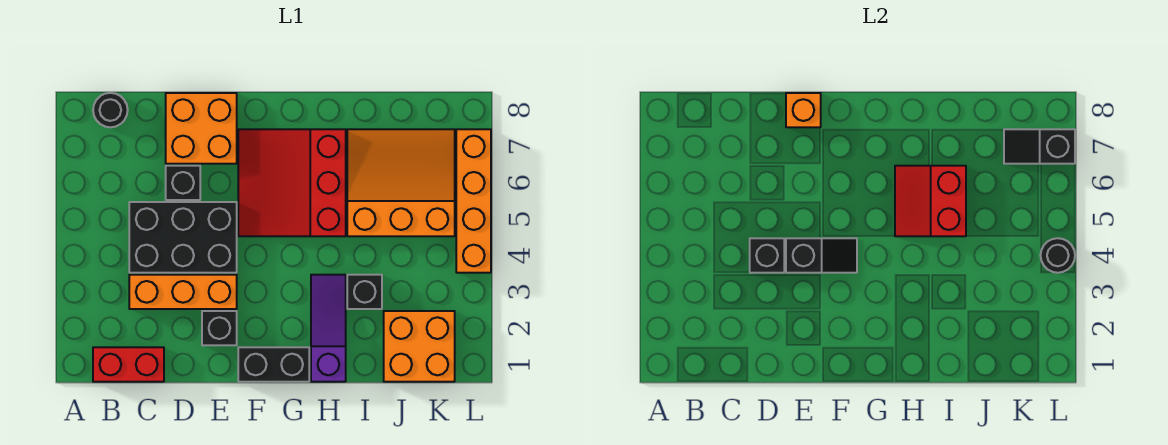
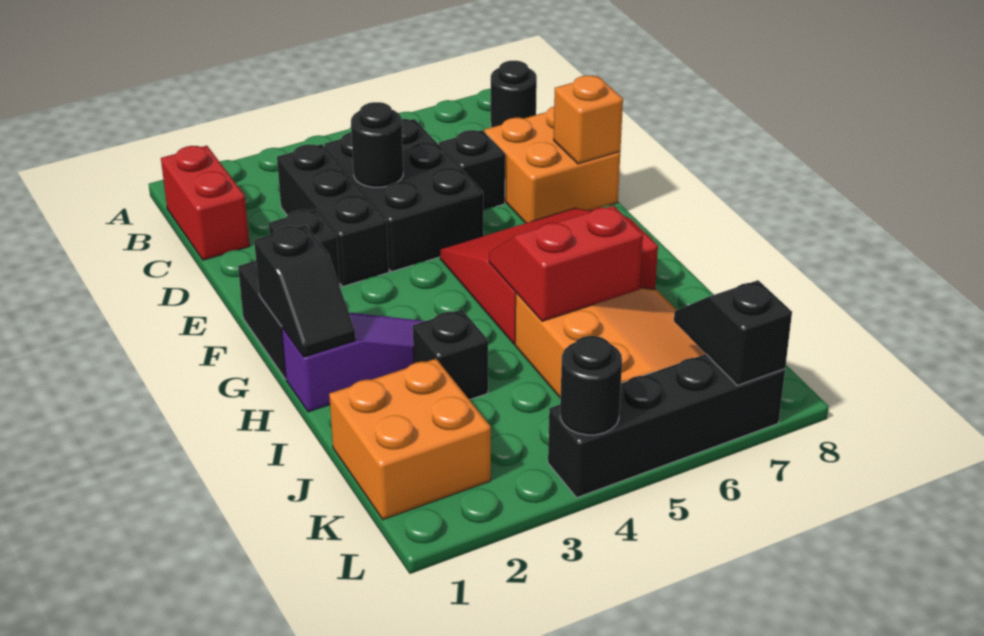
orange brick C3:E3 level 1 -> black brick C3:E3 level 1
black brick D4 level 2 -> black round brick D4 level 2
black slope E4:F4 level 2 top E -> black slope G1:H1 level 2 top G
orange brick L4:L7 level 1 -> black brick L4:L7 level 1

